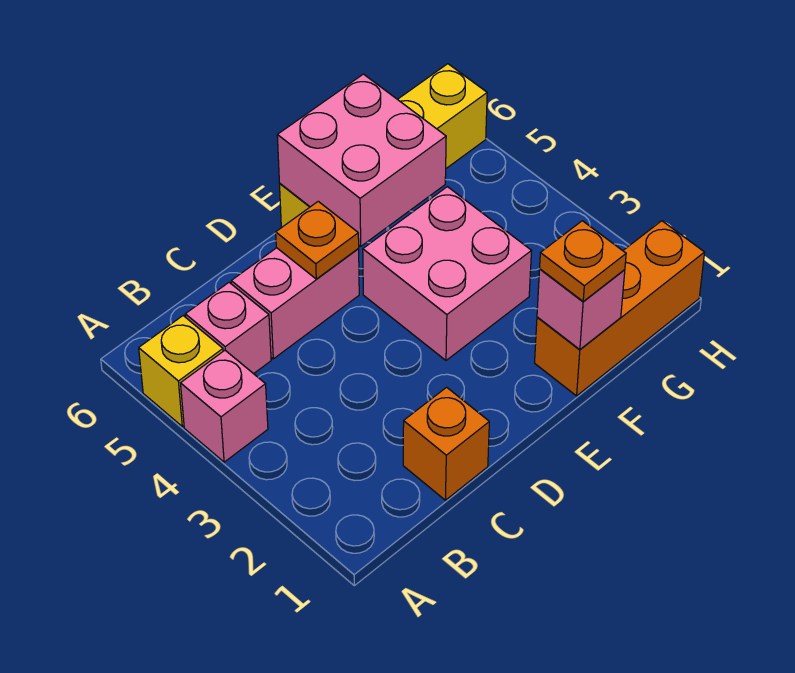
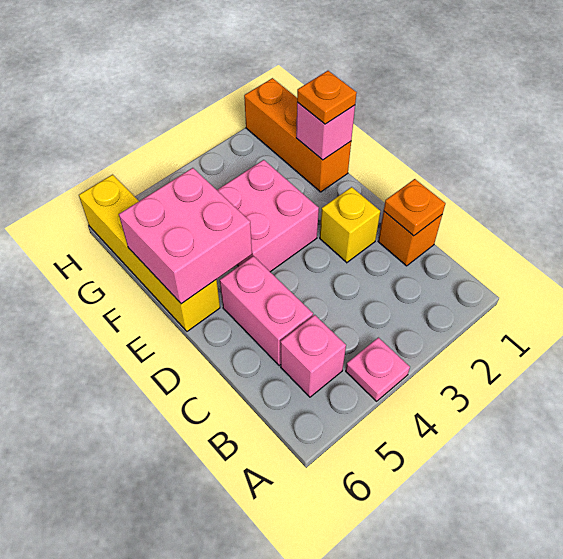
pink brick A4 level 1 -> pink plate A4 level 1
yellow brick A5 level 1 -> yellow brick D2 level 1
orange plate D5 level 2 -> orange plate C1 level 2

